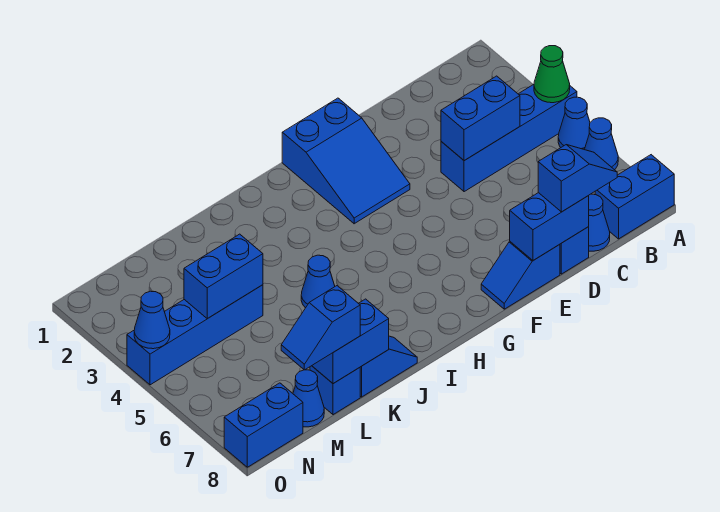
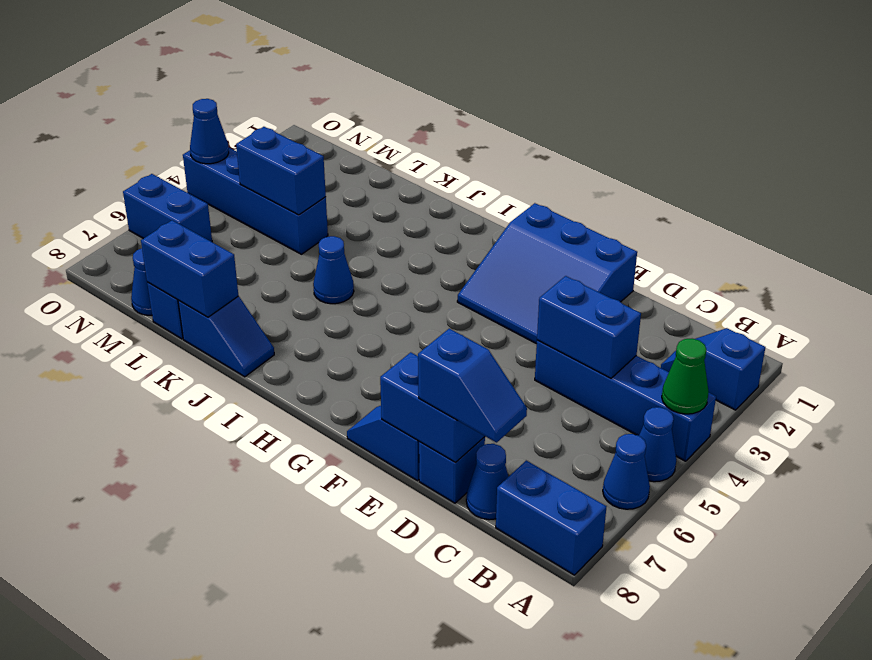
blue slope F1:G3 level 1 top 1 -> blue slope E1:G3 level 1 top 1
blue slope L8:M8 level 3 top L -> blue slope A2:B2 level 1 top A
blue brick N8:O8 level 1 -> blue brick N6:O6 level 1

